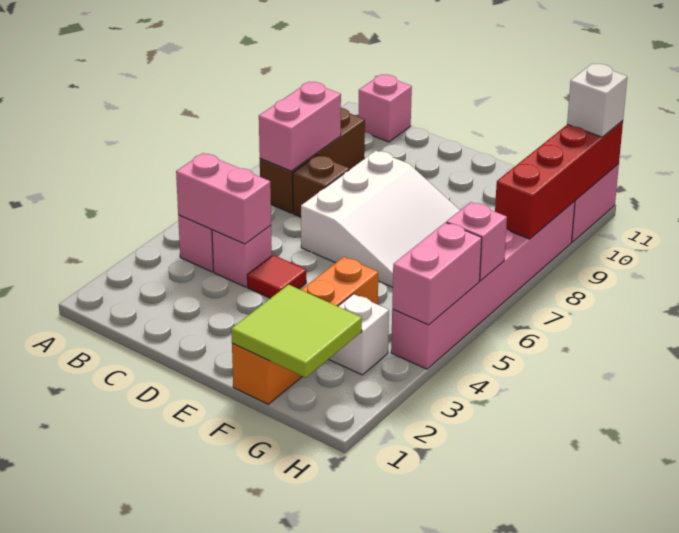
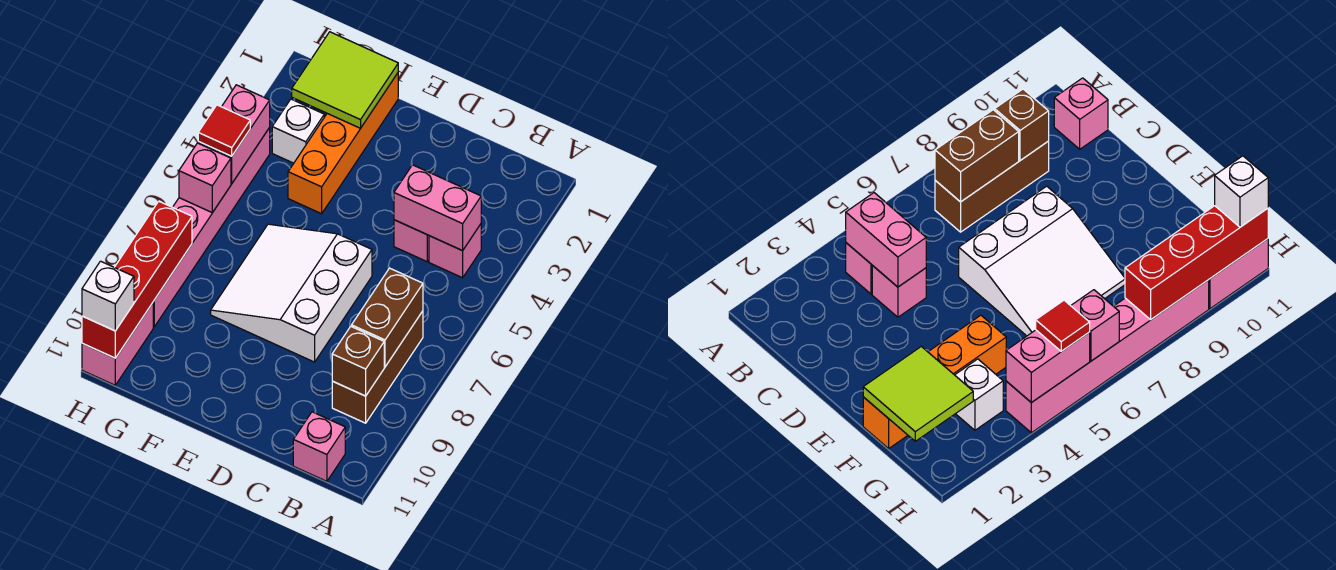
pink brick B7:B8 level 2 -> brown brick B7:B8 level 2
brown brick C7 level 1 -> brown brick B9 level 2
red tile D4 level 1 -> red tile H5 level 3

